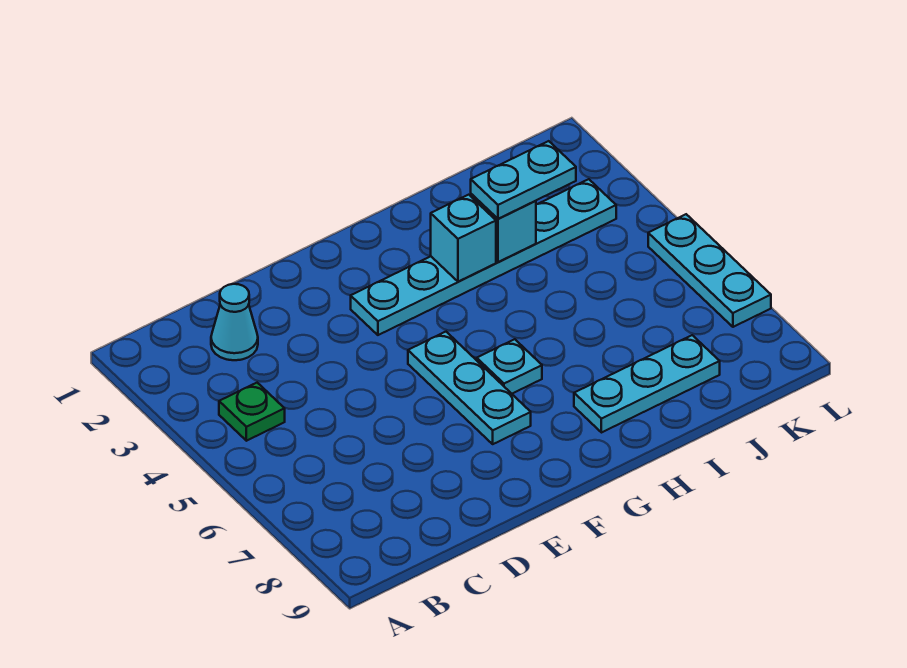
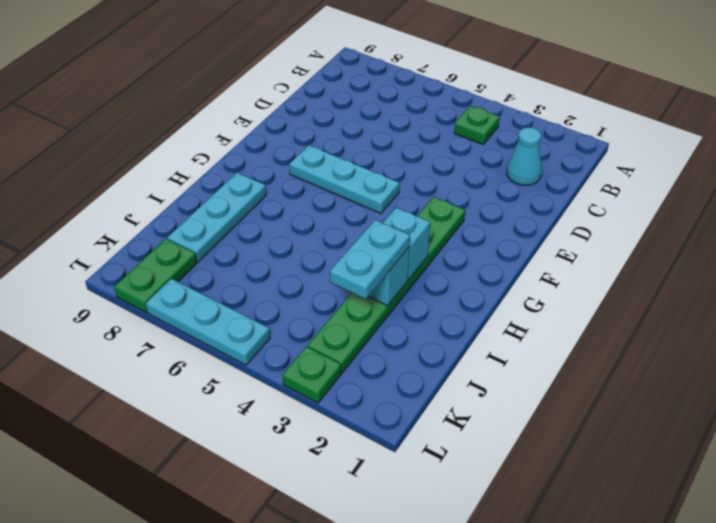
cyan plate F3:K3 level 1 -> green plate F3:K3 level 1
cyan plate G6 level 1 -> none
none -> green plate K8:L8 level 1
none -> green plate L3 level 1

